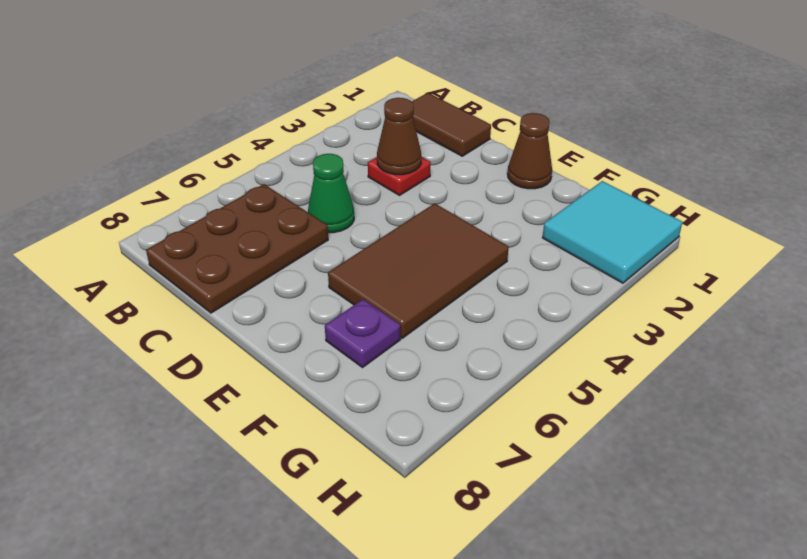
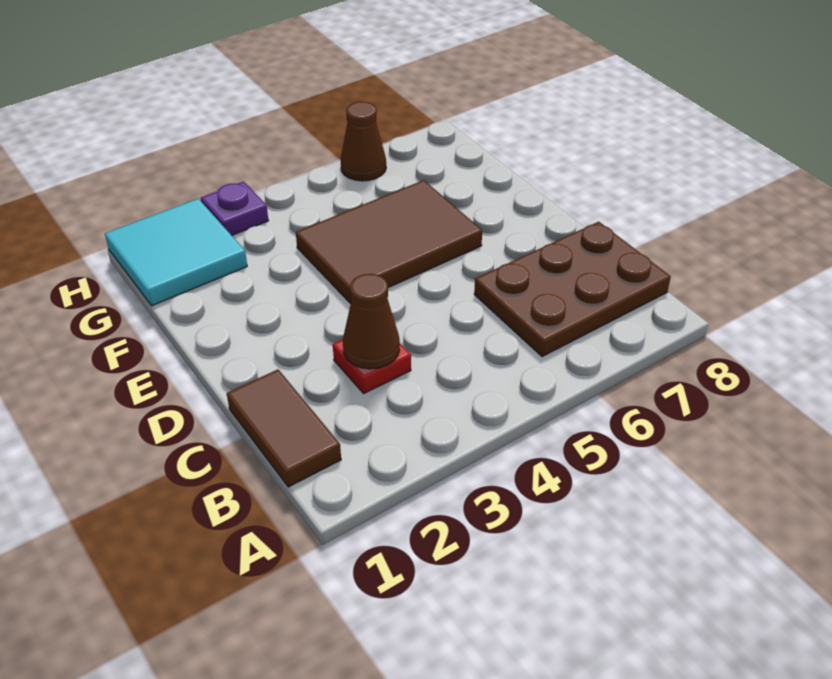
green cone C5 level 1 -> none
brown cone E1 level 1 -> brown cone H6 level 1
purple plate F7 level 1 -> purple plate H3 level 1

